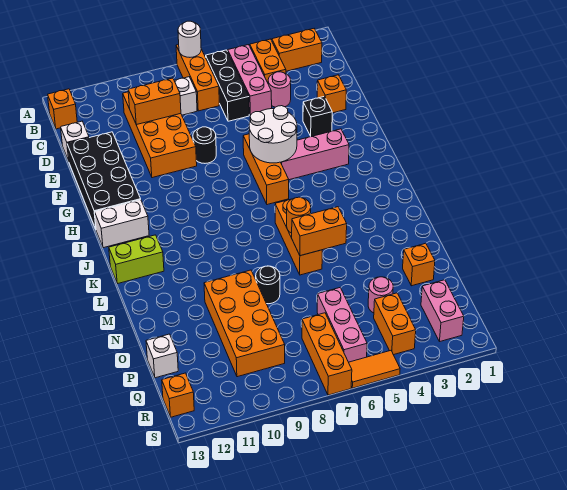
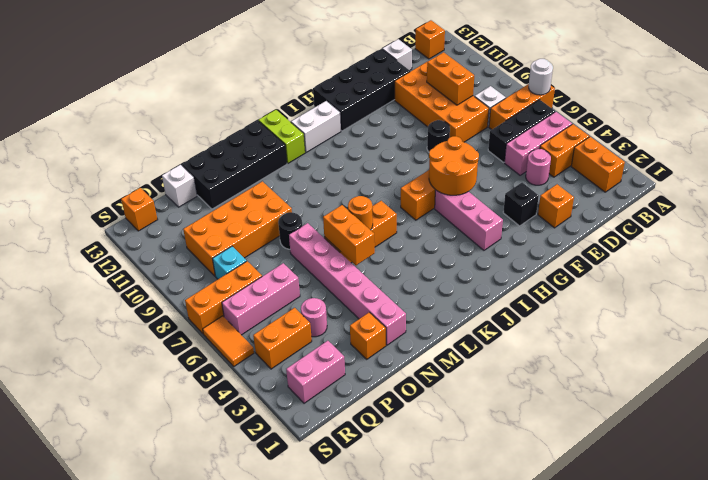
orange brick C9:F10 level 1 -> orange brick D8:E11 level 1
white round brick G5:H6 level 2 -> orange round brick G5:H6 level 2
white brick I12:I13 level 1 -> white brick I12:J12 level 1
none -> black brick L12:O13 level 1
none -> pink brick N2:N7 level 1
none -> cyan brick Q8 level 1

